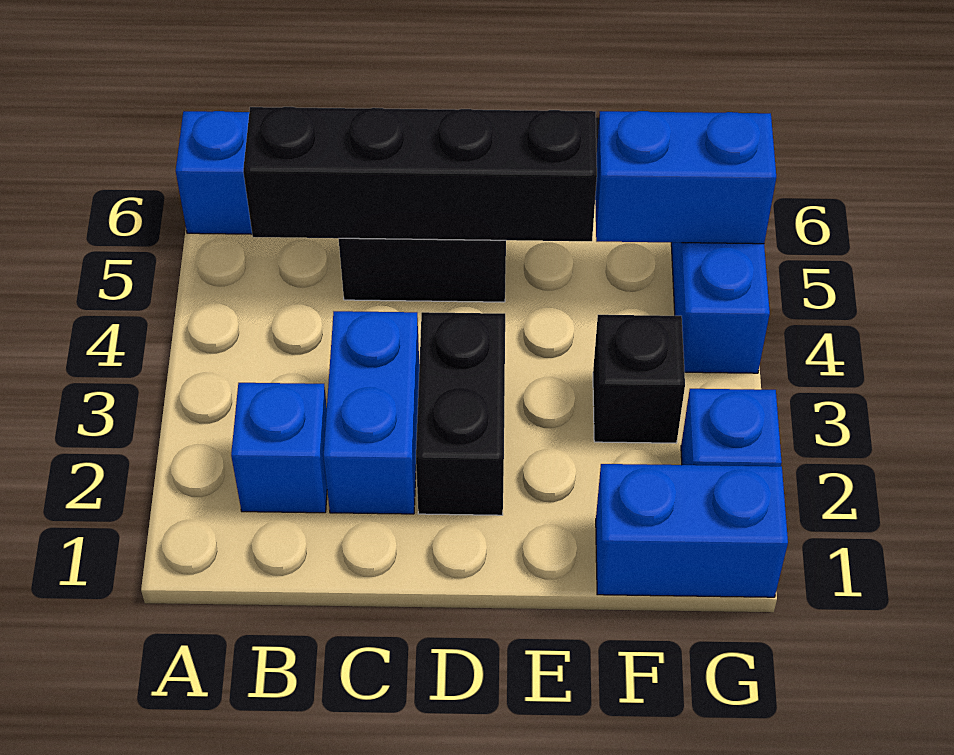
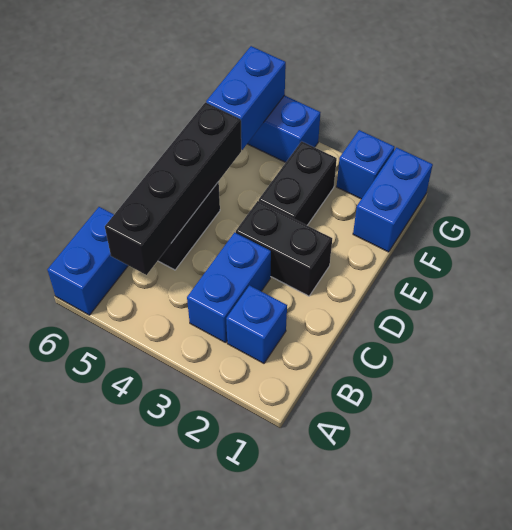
blue brick C2:C3 level 1 -> blue brick B3:C3 level 1
black brick F3 level 1 -> black brick E3:F3 level 1

